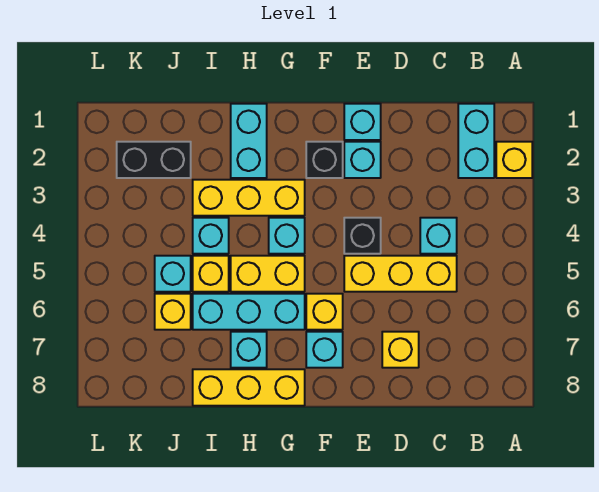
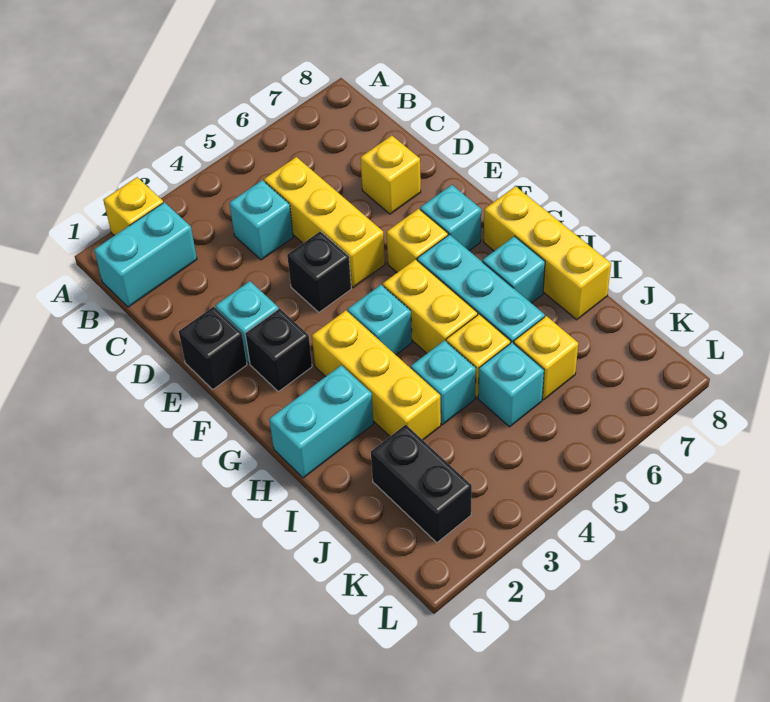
cyan brick E1 level 1 -> black brick E1 level 1

